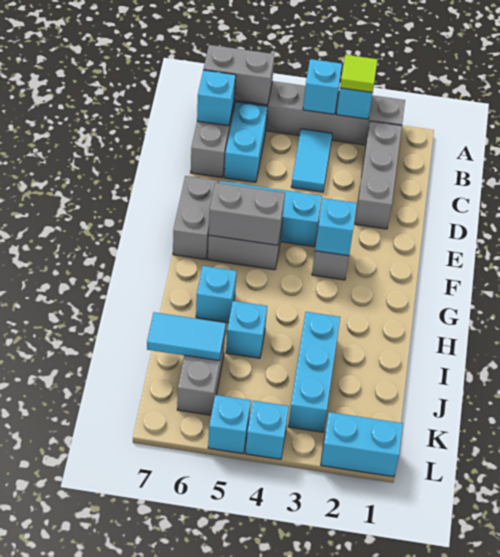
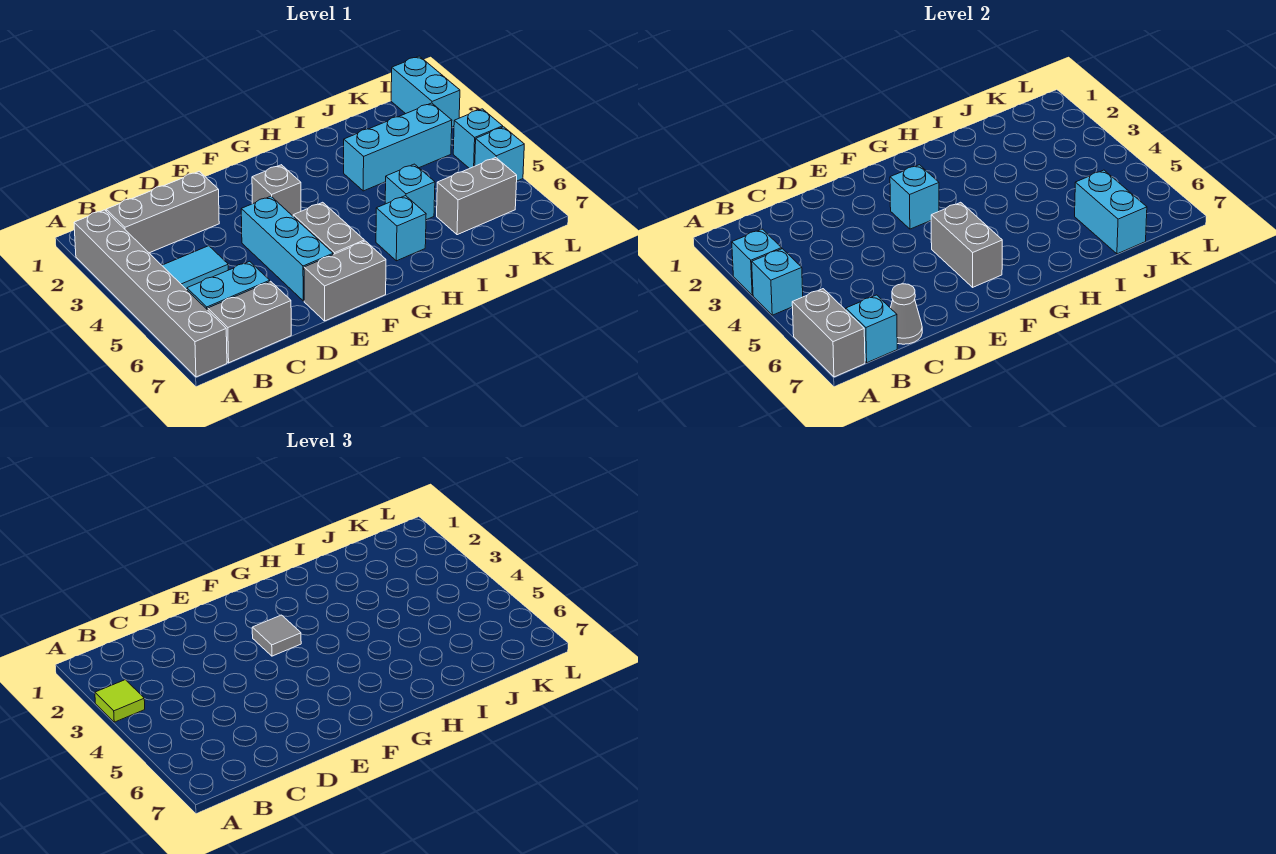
none -> grey cone C7 level 2
none -> grey tile F3 level 3
cyan tile J6:J7 level 2 -> cyan brick J6:J7 level 2

